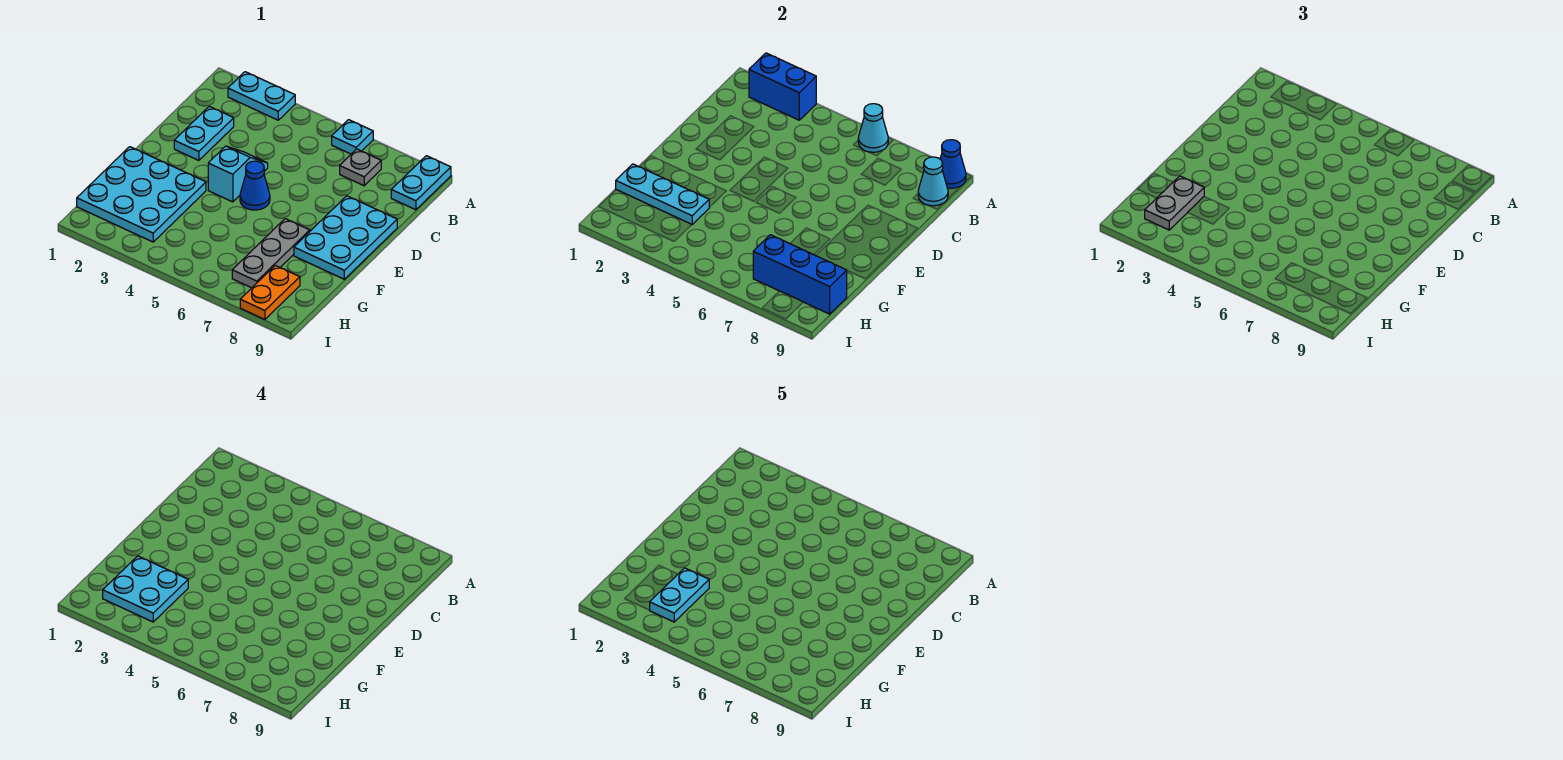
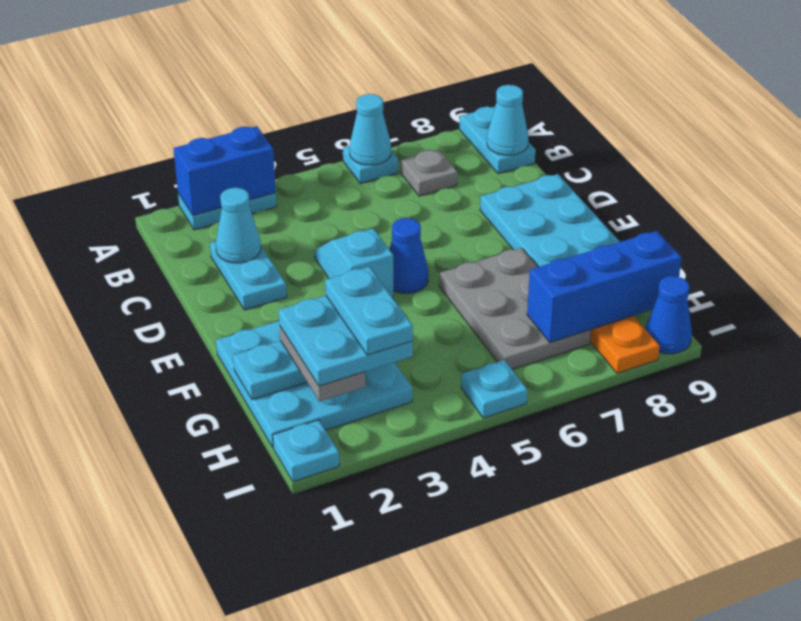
blue cone A9 level 2 -> blue cone I9 level 1
none -> cyan cone C2 level 2
grey plate F7:H7 level 1 -> grey plate F6:H7 level 1
none -> cyan plate I1 level 1
none -> cyan plate I5 level 1

